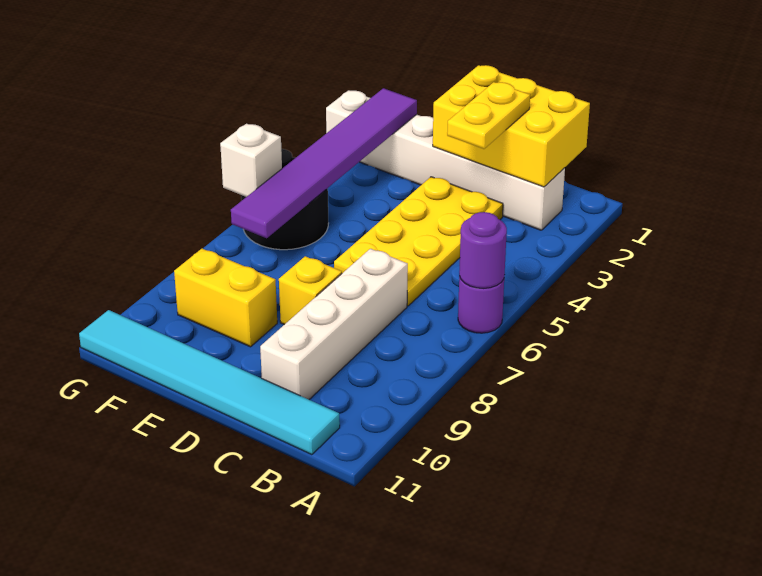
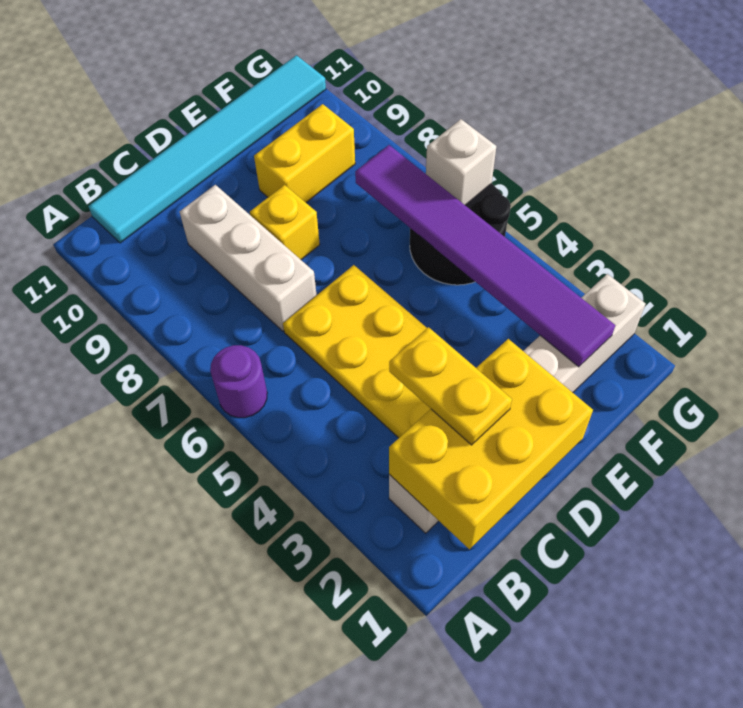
purple round brick A6 level 2 -> none
white brick C7:C10 level 1 -> white brick C7:C9 level 1

